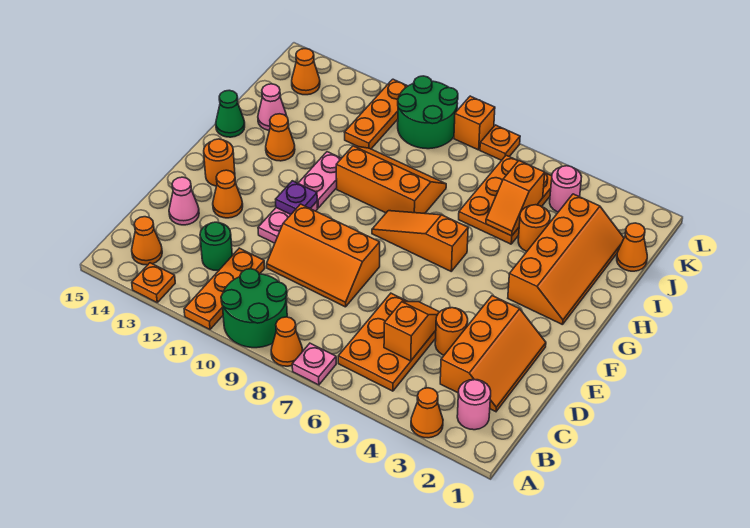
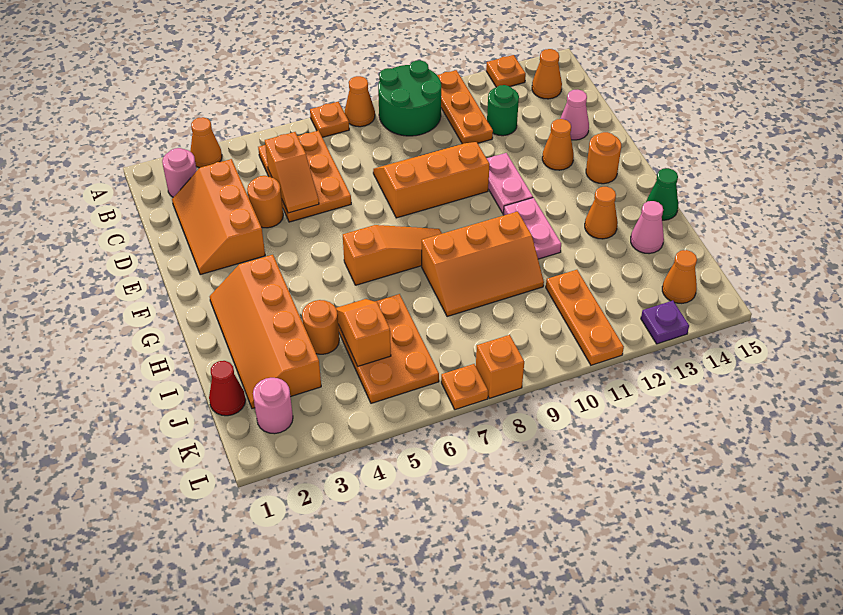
pink plate A7 level 1 -> orange plate A7 level 1
purple plate F11 level 2 -> purple plate L13 level 1
orange cone J1 level 1 -> red cone J1 level 1
pink round brick K4 level 1 -> pink round brick K2 level 1
green round brick K9:L10 level 1 -> none

